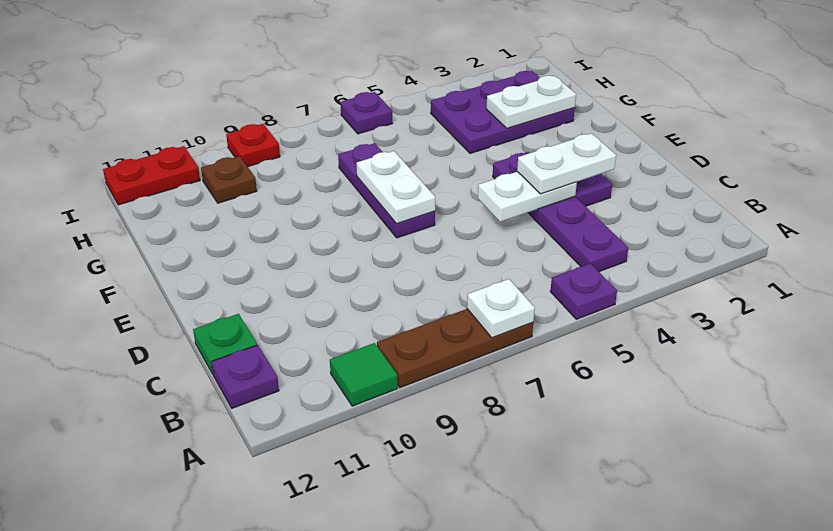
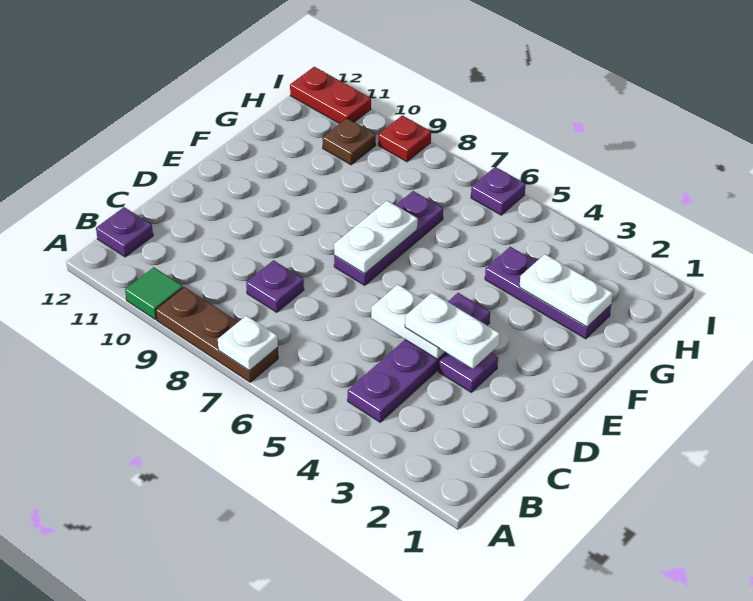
purple plate A5 level 1 -> purple plate C8 level 1
green plate C12 level 1 -> none
purple plate G2:H4 level 1 -> purple plate G2:G4 level 1

